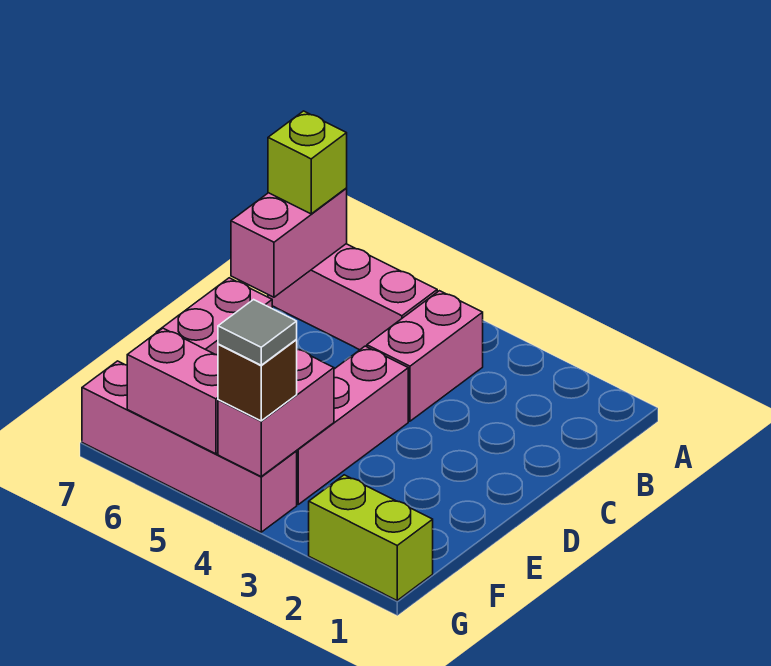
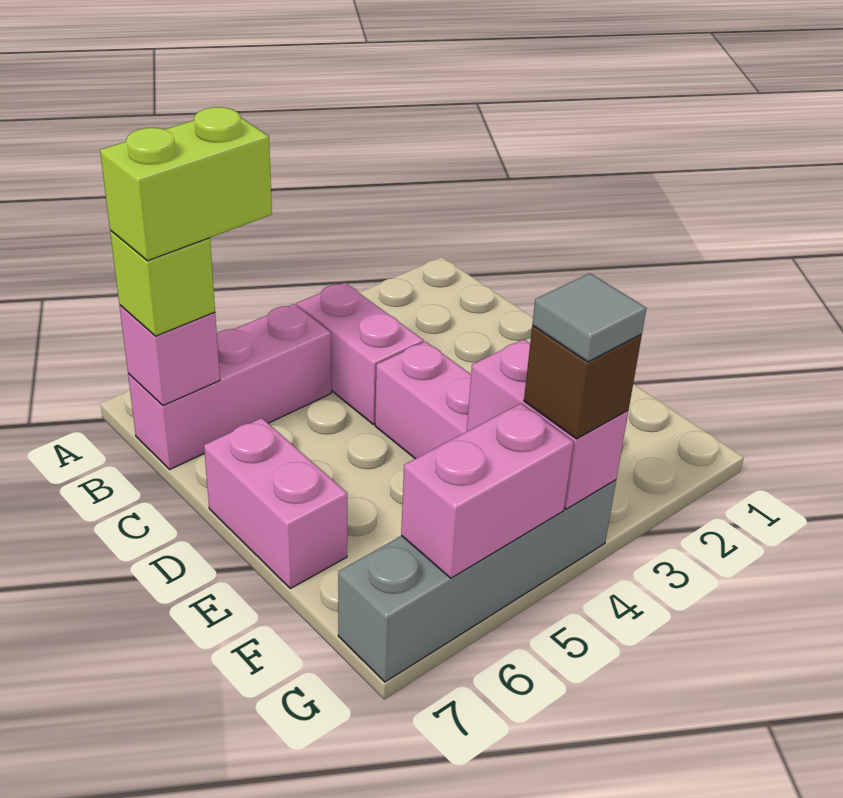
pink brick B7:C7 level 2 -> pink brick B7 level 2
lime brick G1:G2 level 1 -> lime brick B6:B7 level 4
pink brick G4:G7 level 1 -> grey brick G4:G7 level 1

